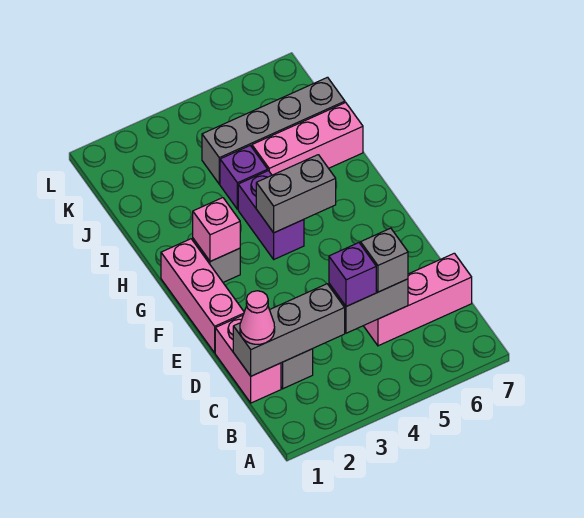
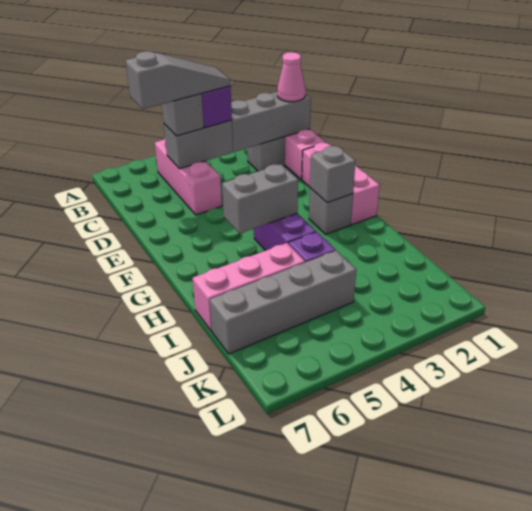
none -> grey slope C4:C6 level 4 top 6
pink brick C5:C7 level 1 -> pink brick B5:D5 level 1
pink brick G2 level 2 -> grey brick G2 level 2

